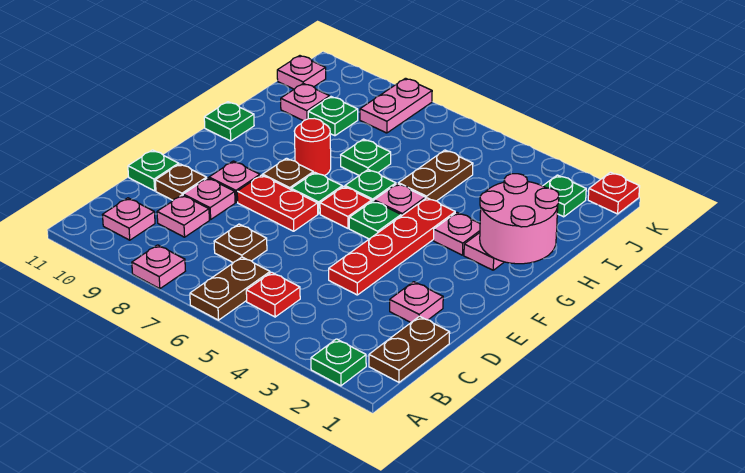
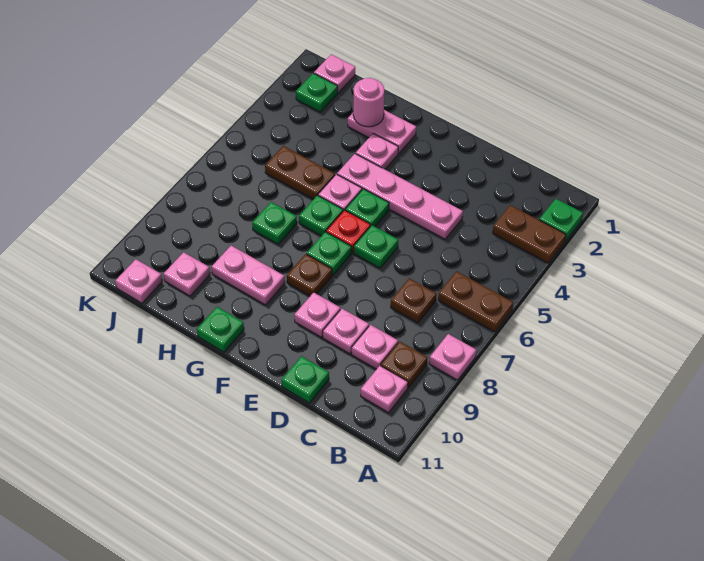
brown plate B1:C1 level 1 -> brown plate A3:B3 level 1
red plate B5 level 1 -> none
pink plate D2 level 1 -> pink plate J1 level 1
red plate D4:G4 level 1 -> pink plate D4:G4 level 1
brown plate D10 level 1 -> brown plate B9 level 1
red plate E7:E8 level 1 -> none
pink round brick G1:H2 level 2 -> pink round brick H2 level 2
red round brick G8 level 1 -> none
green plate I9 level 1 -> green plate E6 level 1
pink plate J8:K8 level 1 -> pink plate G9:H9 level 1
red plate K1 level 1 -> none

